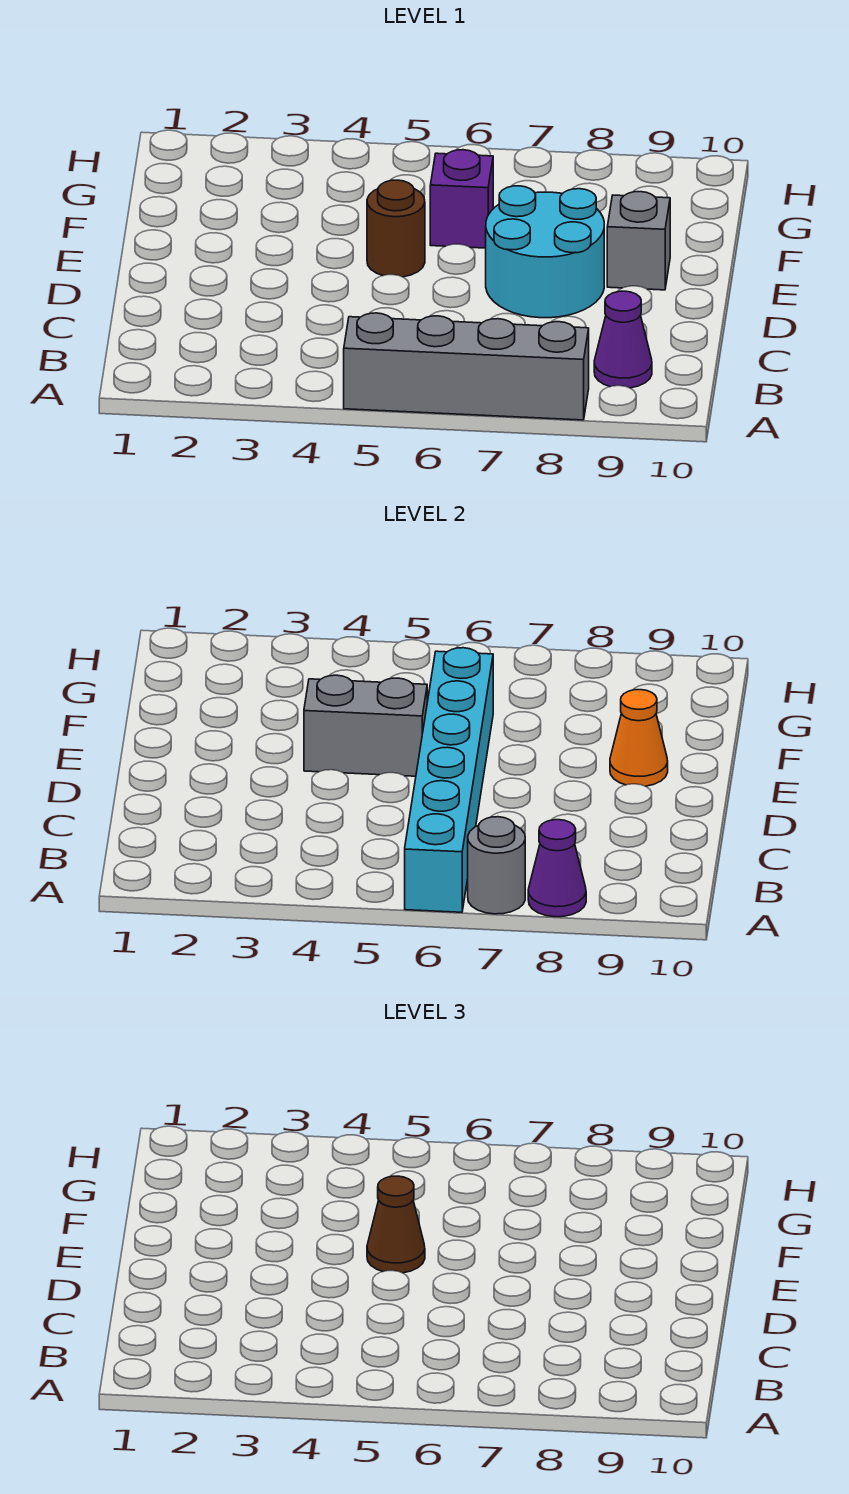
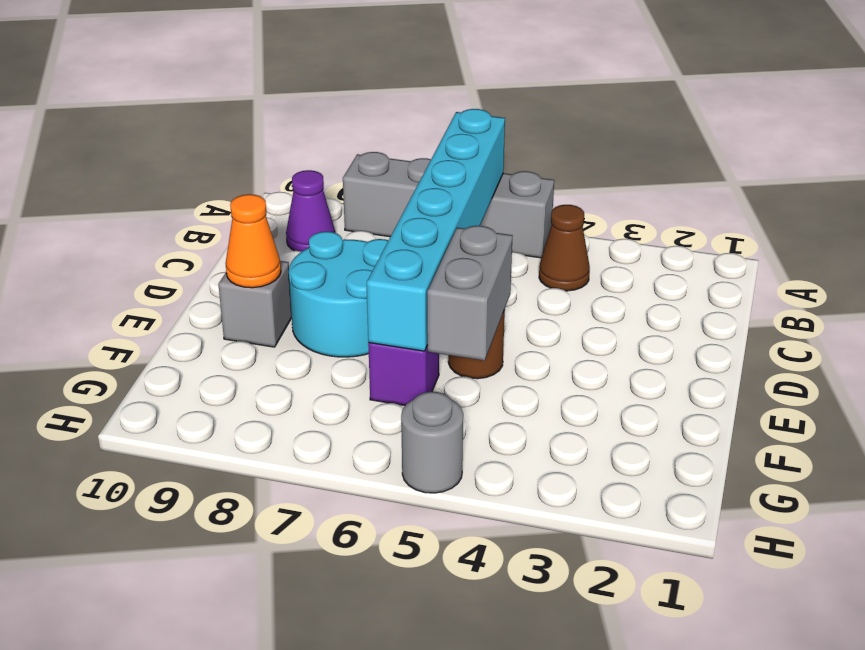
grey round brick A7 level 2 -> grey round brick H5 level 1
purple cone A8 level 2 -> none
grey brick E4:E5 level 2 -> grey brick E5:F5 level 2
brown cone E5 level 3 -> brown cone B4 level 1

